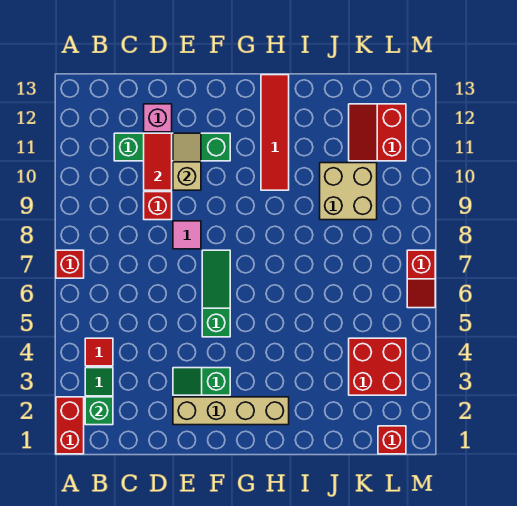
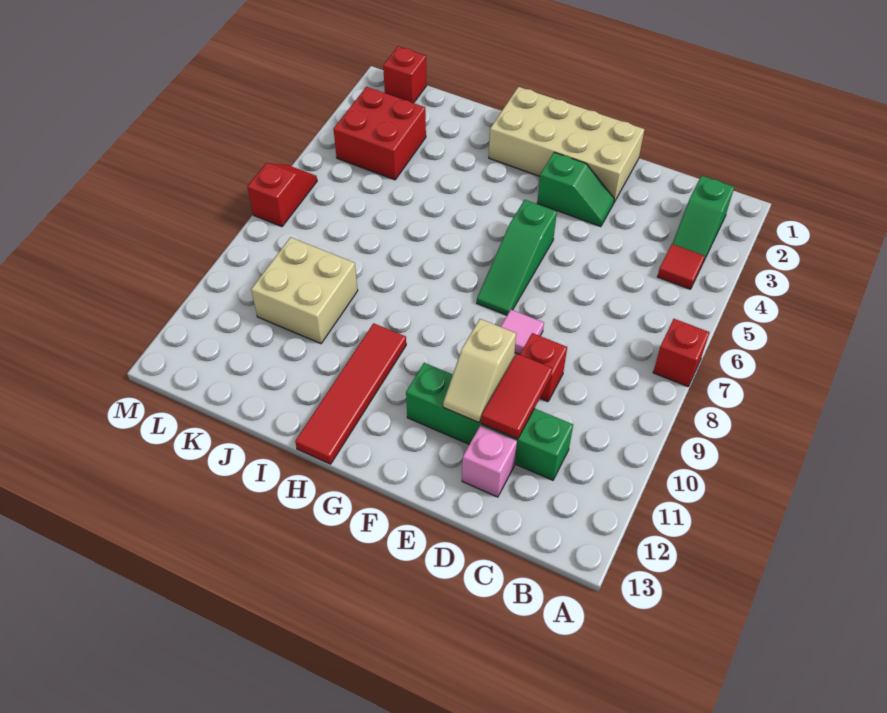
red brick A1:A2 level 1 -> none
green brick B2 level 2 -> none
tan brick E2:H2 level 1 -> tan brick E1:H2 level 1
red slope K11:L12 level 1 top L -> none

